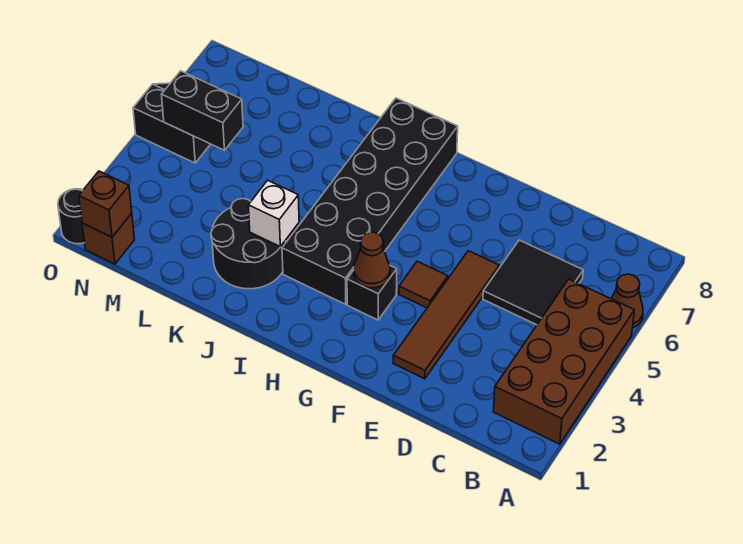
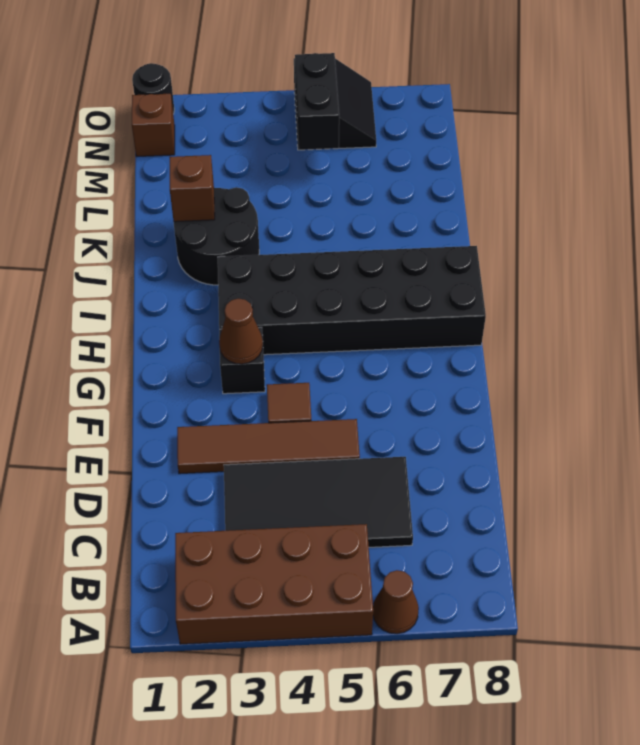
black tile C5:D6 level 1 -> black tile C3:D6 level 1
white brick J3 level 2 -> none
brown brick N1 level 2 -> brown brick K2 level 2

